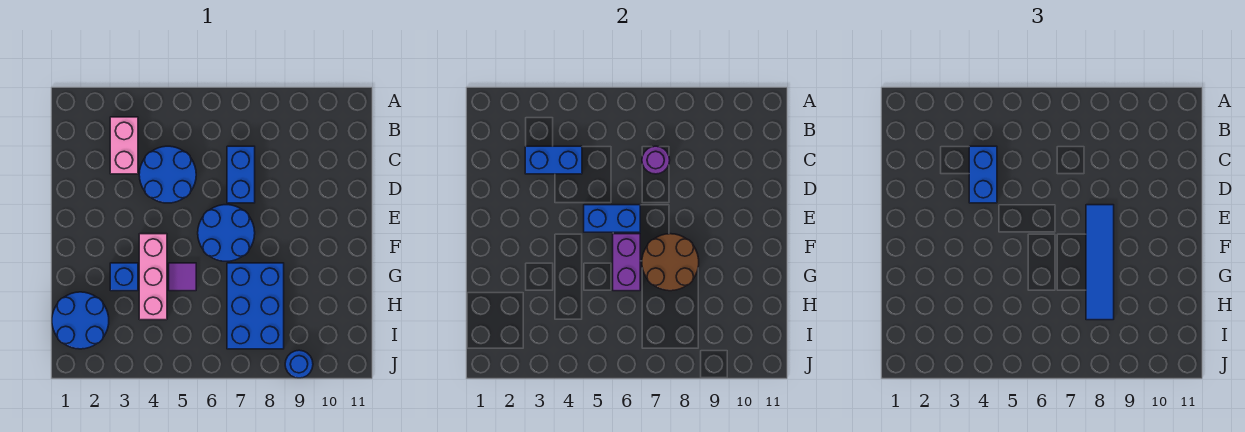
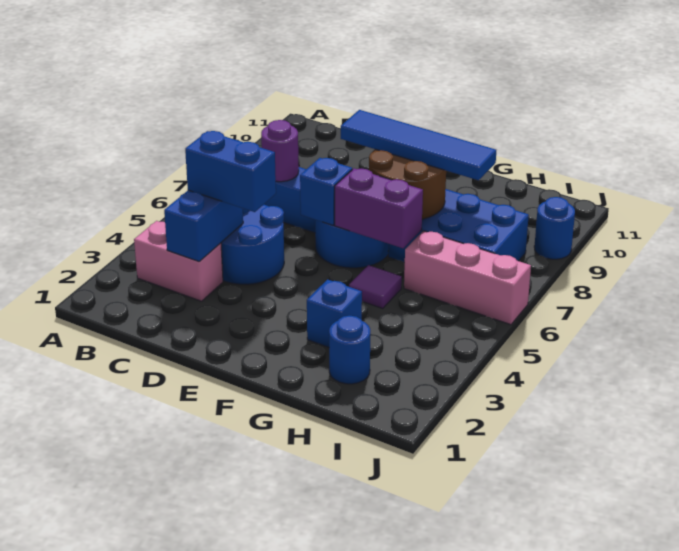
blue brick E5:E6 level 2 -> blue brick E6 level 2
pink brick F4:H4 level 1 -> pink brick H6:J6 level 1
blue round brick H1:I2 level 1 -> blue round brick H2 level 1

